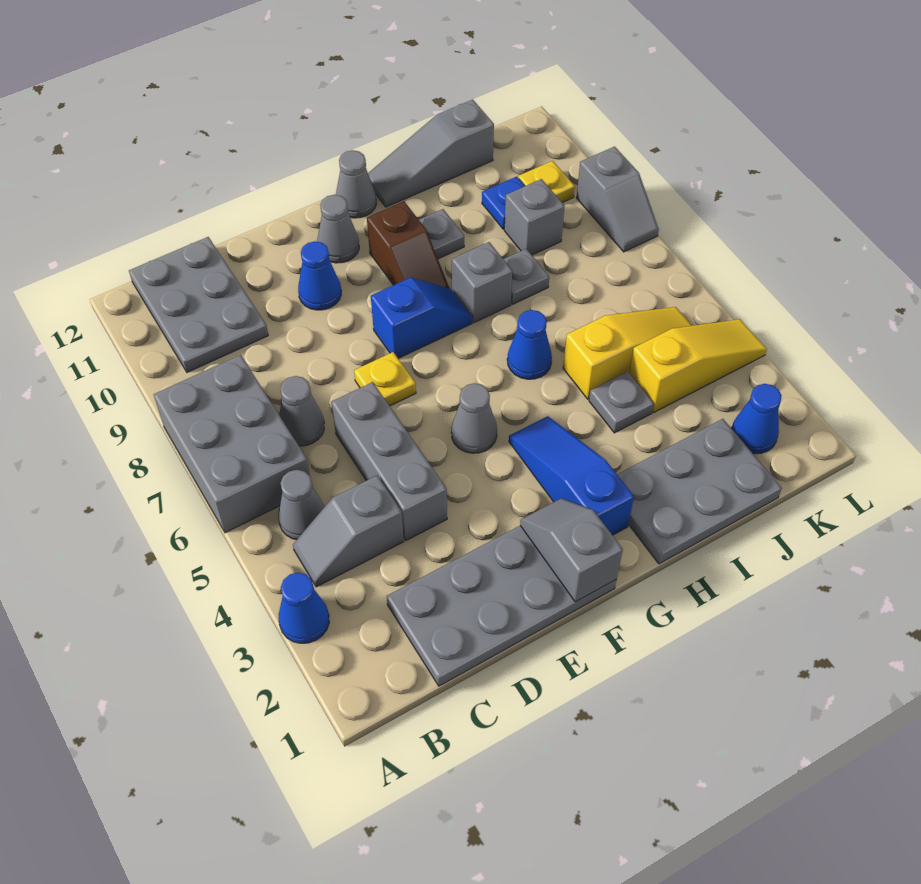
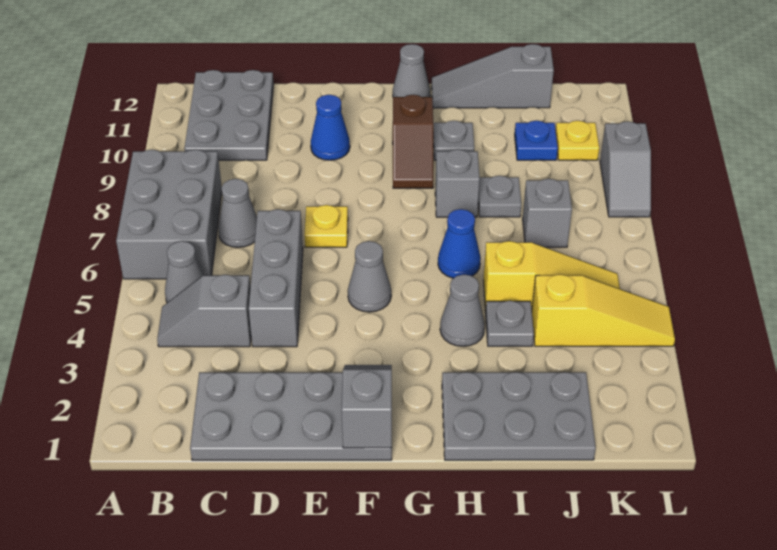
blue cone A3 level 1 -> none
blue slope F8:G8 level 1 top F -> none
grey cone F11 level 1 -> grey cone H4 level 1
blue slope G2:G4 level 1 top 2 -> none
grey brick J9 level 1 -> grey brick J7 level 1
blue cone K2 level 1 -> none

